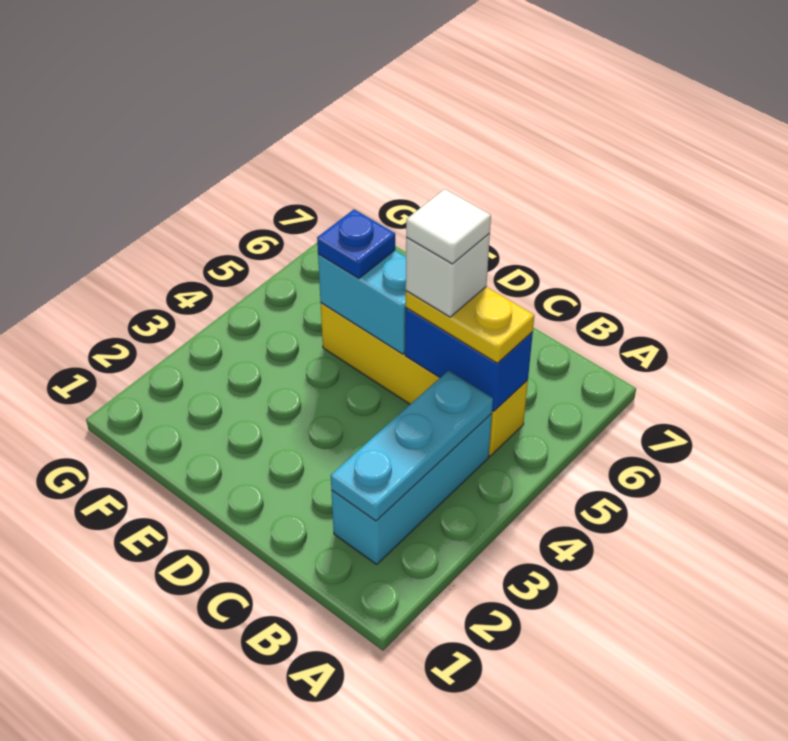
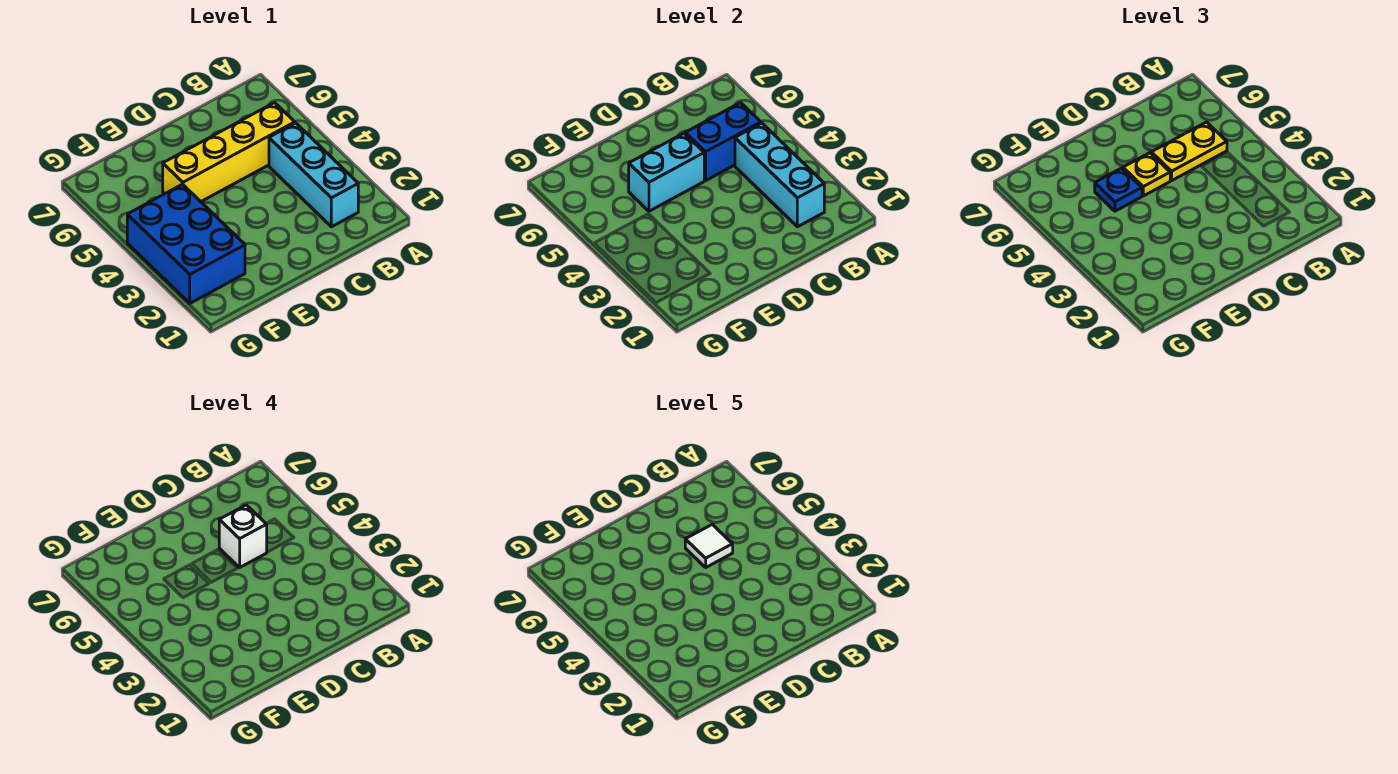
cyan plate B2:B4 level 2 -> cyan brick B2:B4 level 2
none -> yellow plate D5 level 3
none -> blue brick F2:G4 level 1

